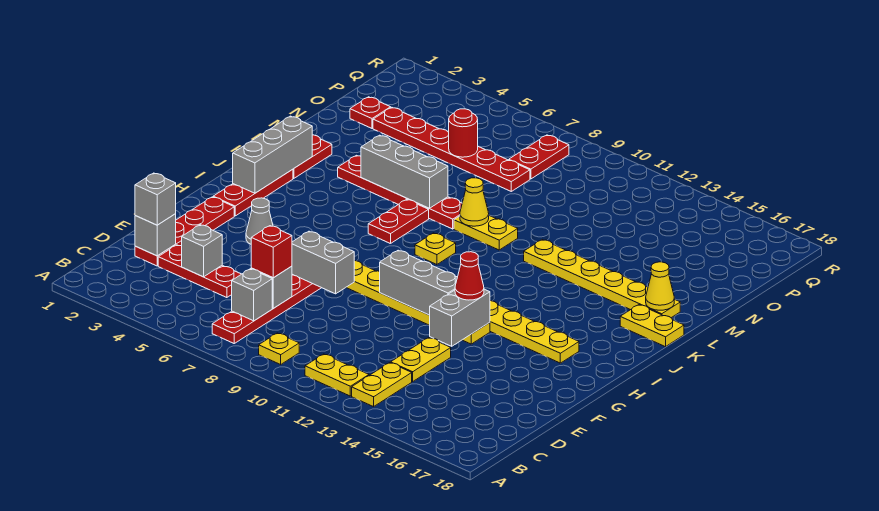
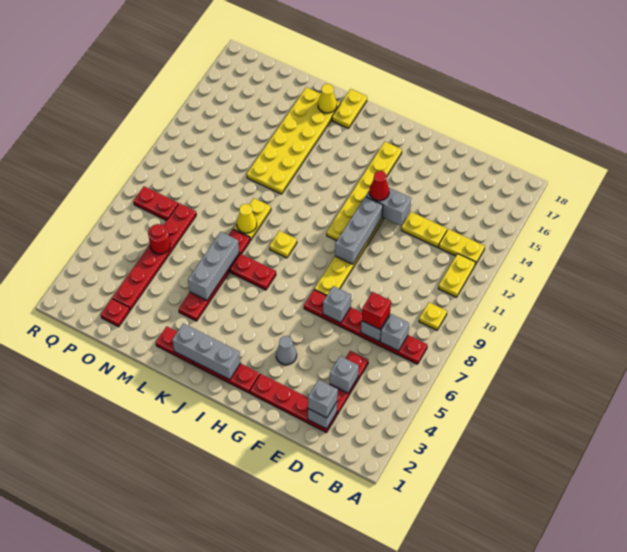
grey brick F7:F8 level 2 -> grey brick F7 level 2
yellow plate L12:L17 level 1 -> yellow plate L12:M17 level 1

